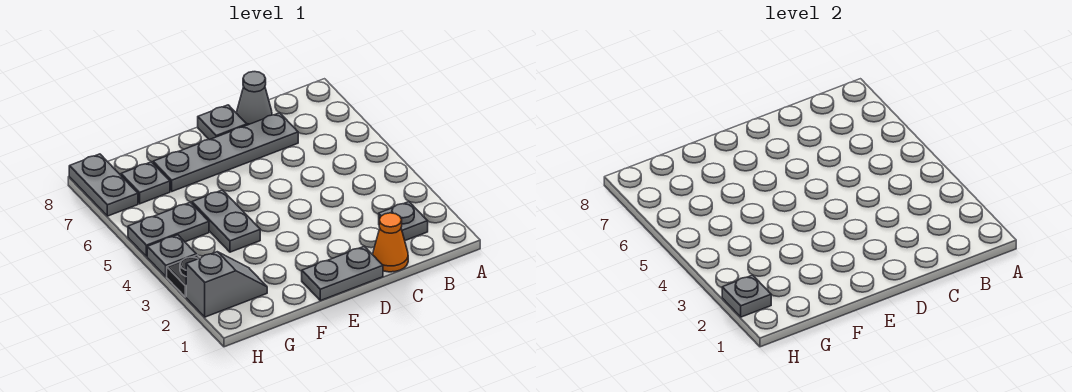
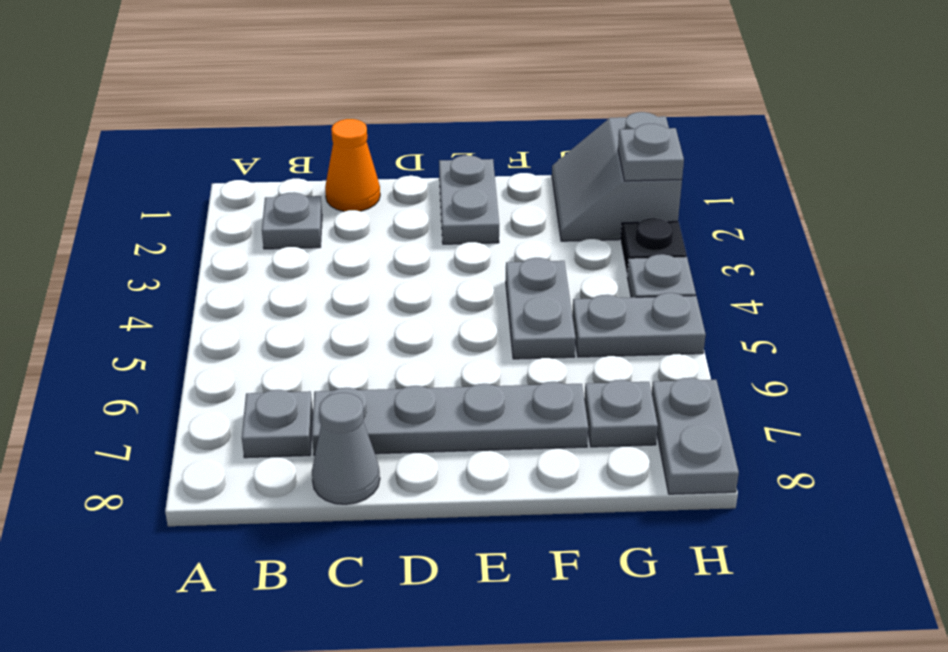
grey plate D1:E1 level 1 -> grey plate E1:E2 level 1
grey plate D8 level 1 -> grey plate B7 level 1
grey slope G2:H2 level 1 top H -> grey slope G1:H2 level 1 top H

